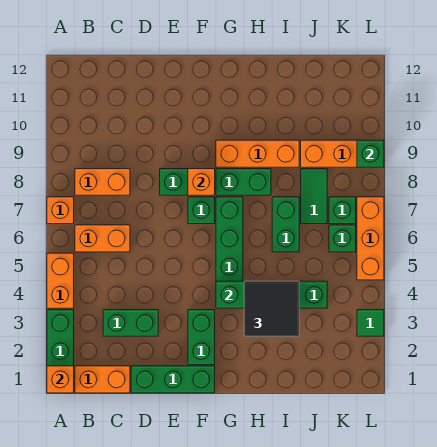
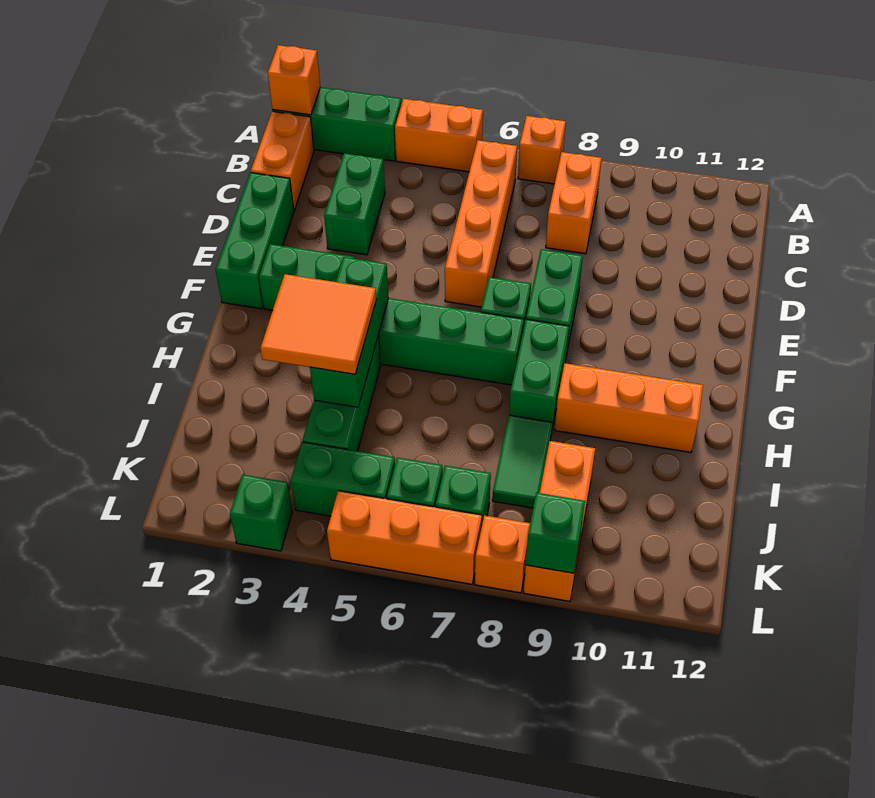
orange brick B6:C6 level 1 -> orange brick B6:E6 level 1
orange brick F8 level 2 -> orange brick L8 level 1
orange brick G9:I9 level 1 -> orange brick H9:H11 level 1
black tile H3:I4 level 3 -> orange tile H3:I4 level 3
green brick I6:I7 level 1 -> green brick K4:K5 level 1
green tile J7:J8 level 1 -> green tile I8:J8 level 1
green tile L3 level 1 -> green brick L3 level 1

